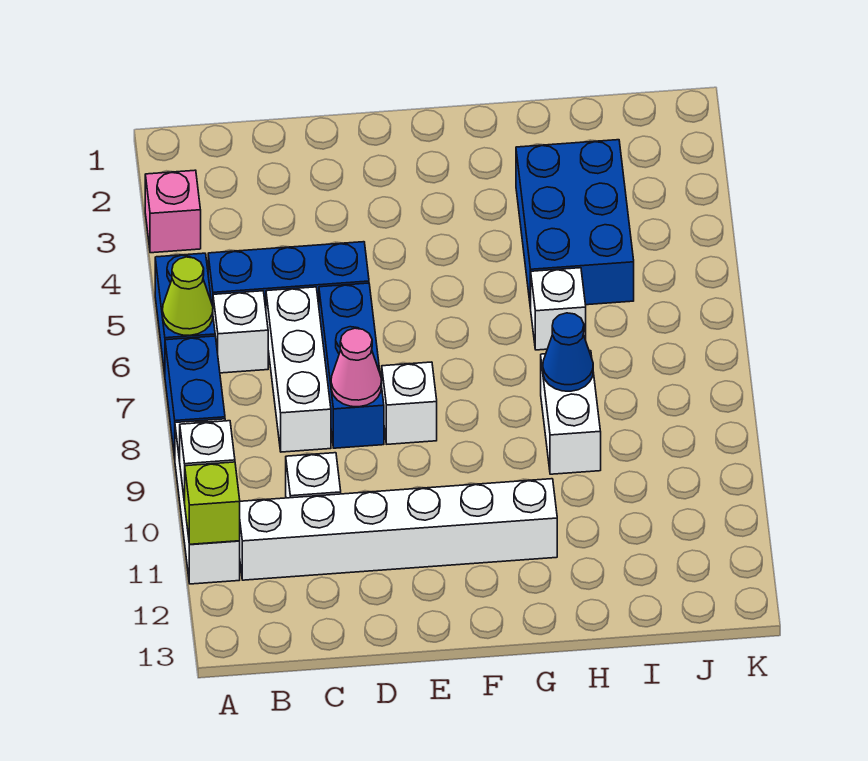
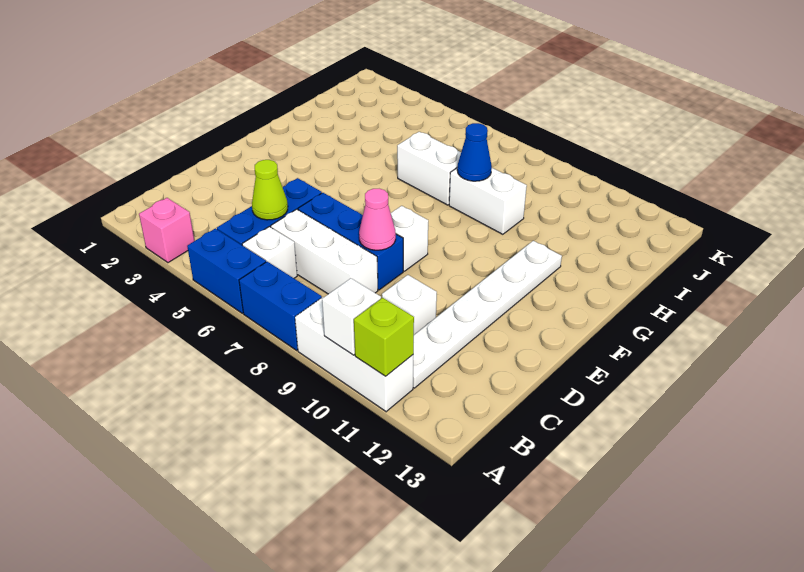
lime cone A6 level 2 -> lime cone C5 level 2
white brick B11:G11 level 1 -> white plate B11:G11 level 1
blue brick H3:I5 level 1 -> none
white brick H6 level 1 -> white brick H6:H7 level 1

